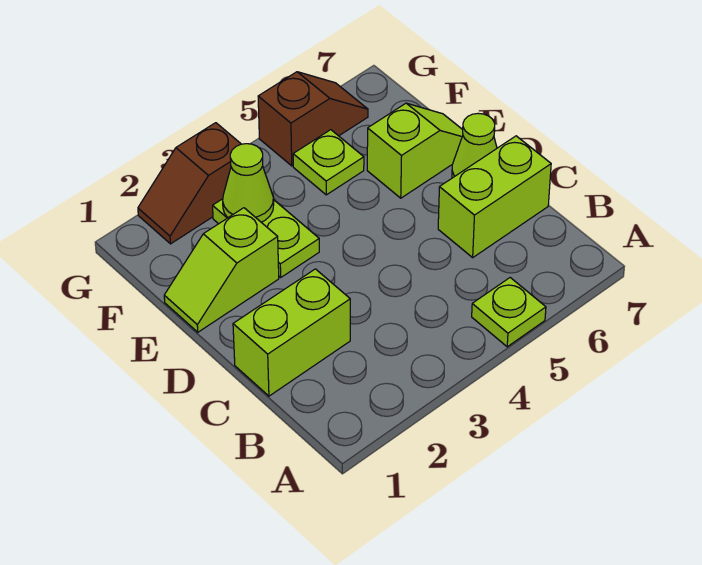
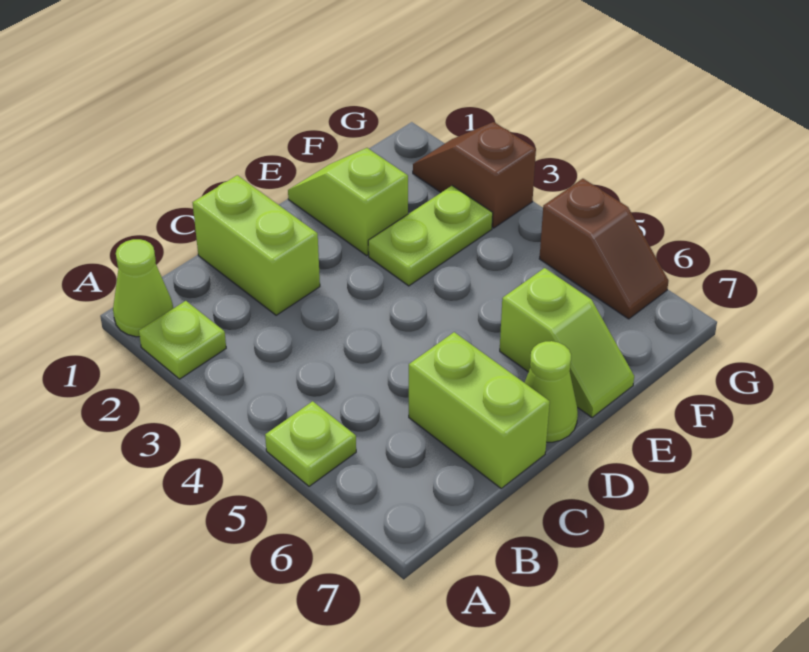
lime cone F3 level 2 -> lime cone A1 level 1
lime plate F5 level 1 -> lime plate A2 level 1

